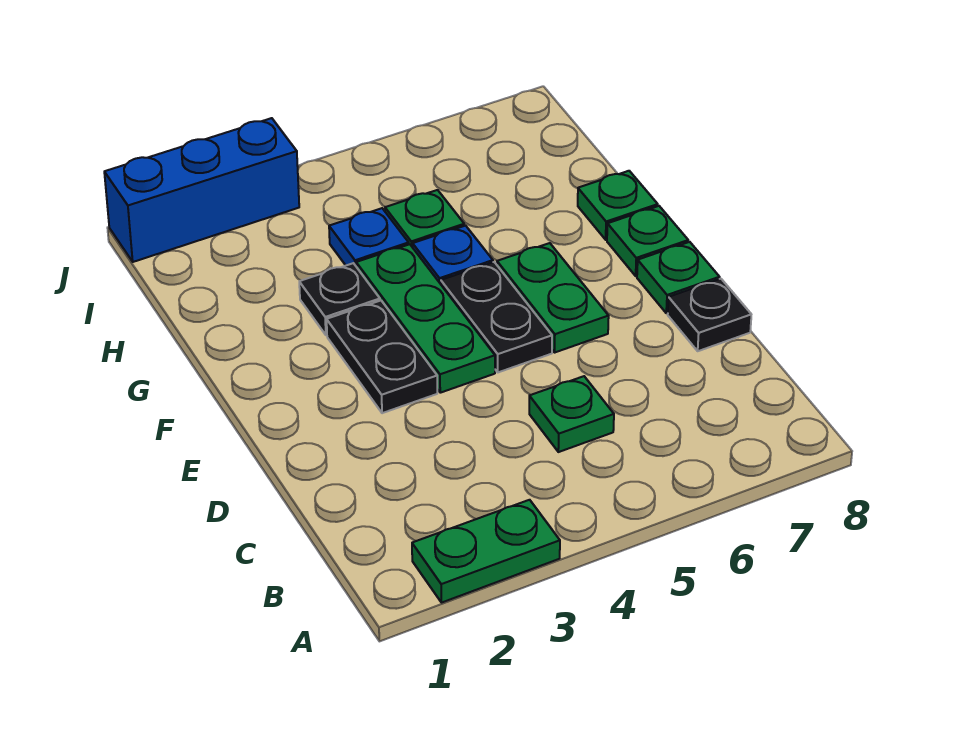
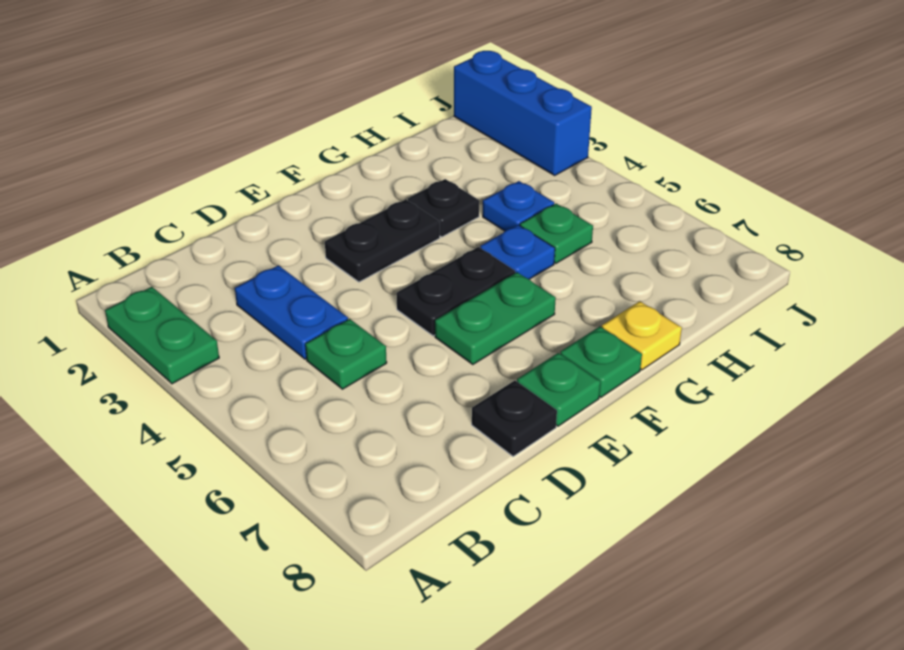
none -> blue plate C3:C4 level 1
green plate E4:G4 level 1 -> none
green plate G8 level 1 -> yellow plate G8 level 1

